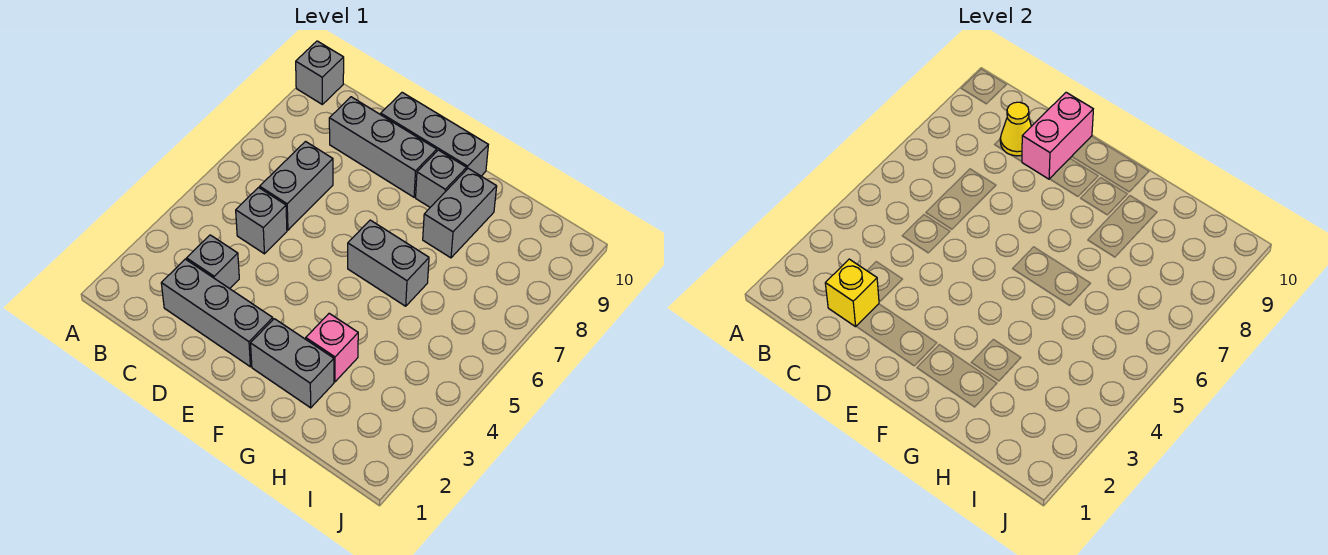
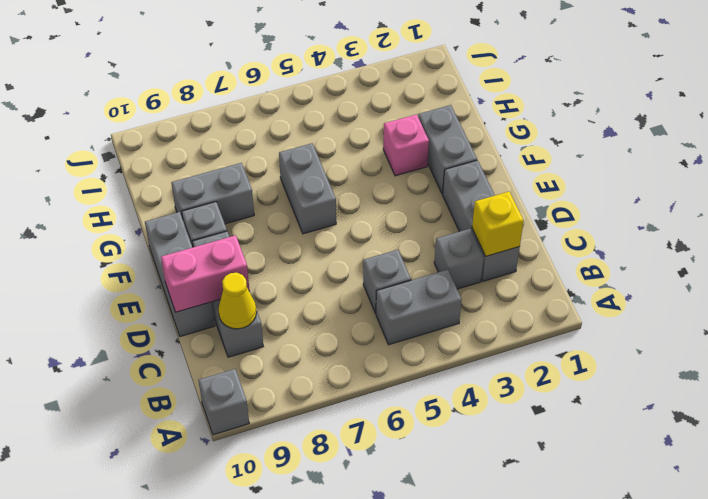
grey brick C6:C7 level 1 -> grey brick B4:B5 level 1

